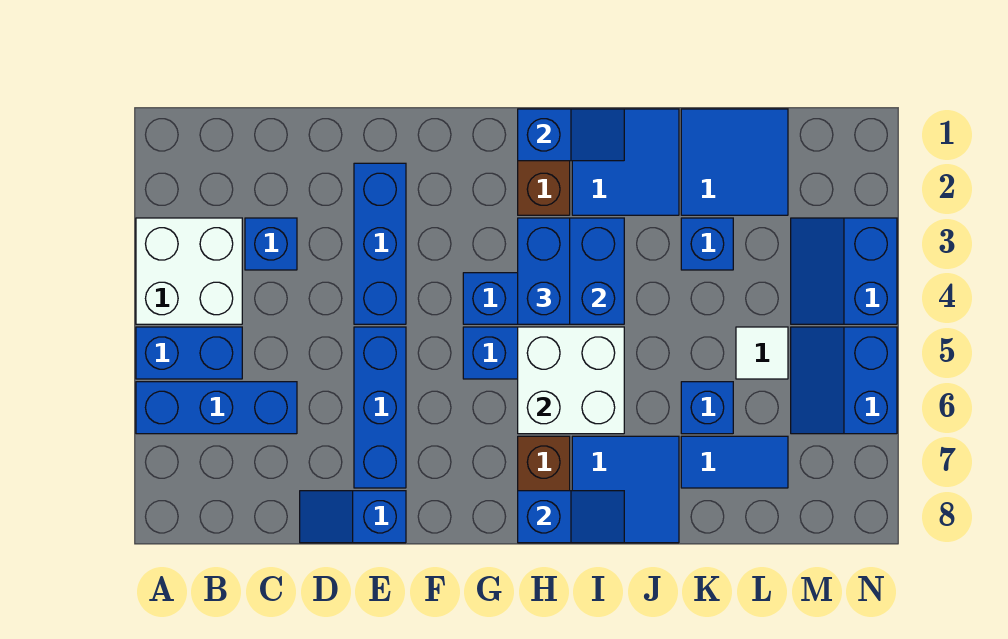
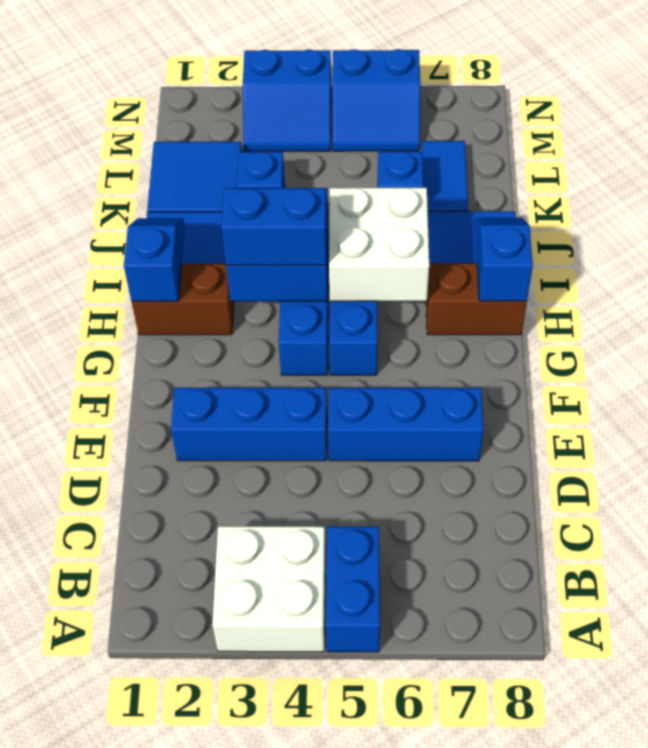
blue brick A6:C6 level 1 -> none
blue brick C3 level 1 -> none
blue slope D8:E8 level 1 top E -> none
white tile L5 level 1 -> none

